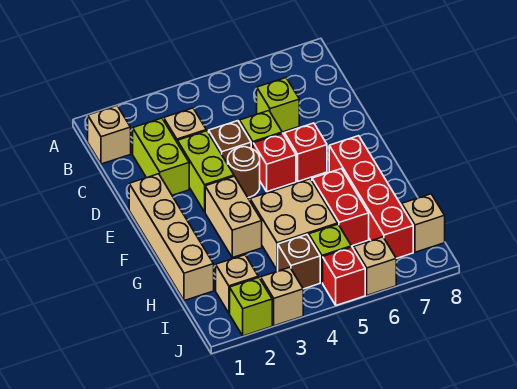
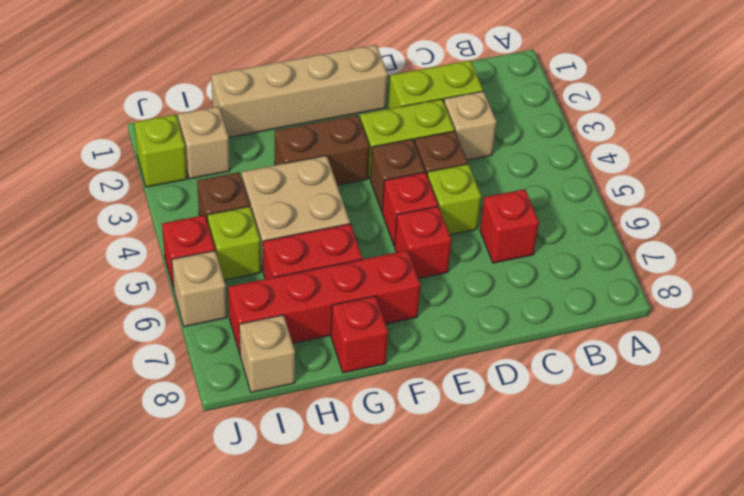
tan brick B1 level 1 -> none
lime brick C6 level 1 -> red brick C6 level 1
brown round brick E4 level 1 -> brown brick E4 level 1
tan brick F3:G3 level 1 -> brown brick F3:G3 level 1
none -> red brick G8 level 1
tan brick J3 level 1 -> none

